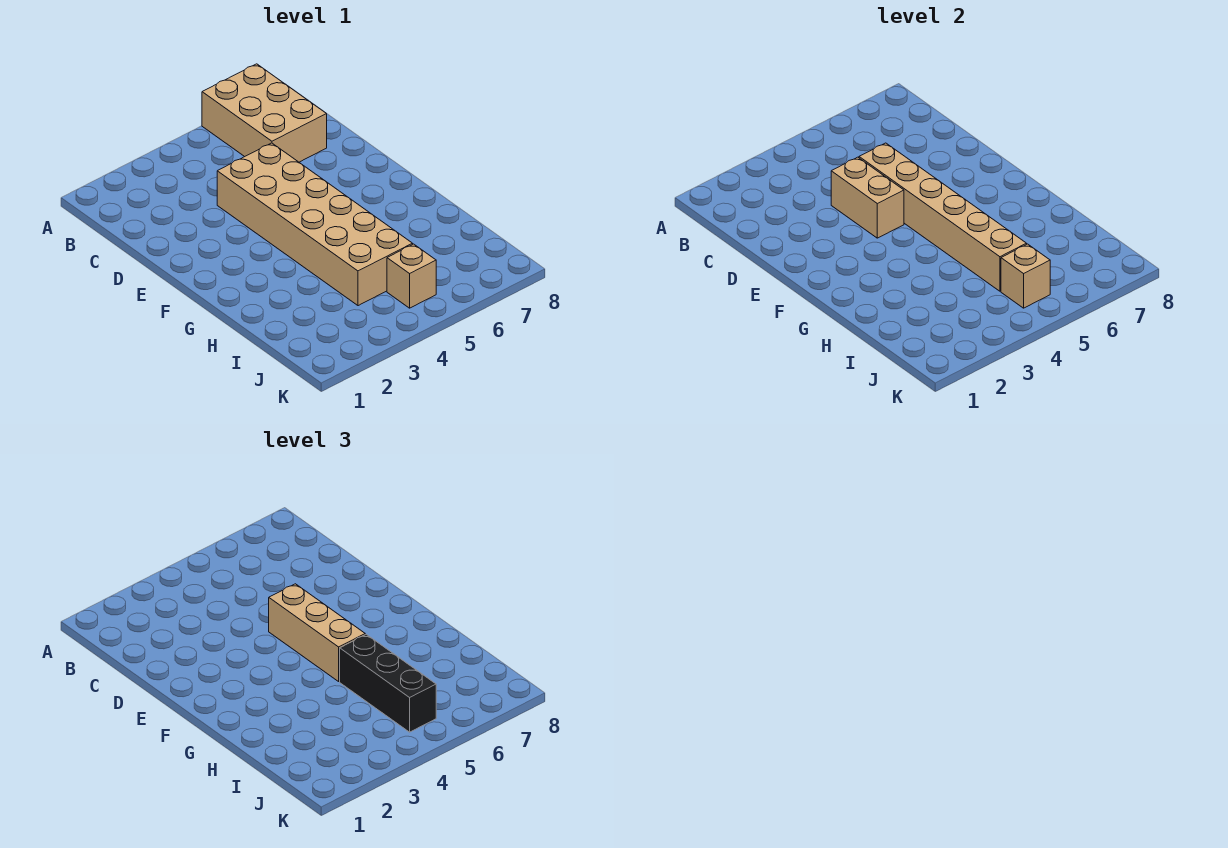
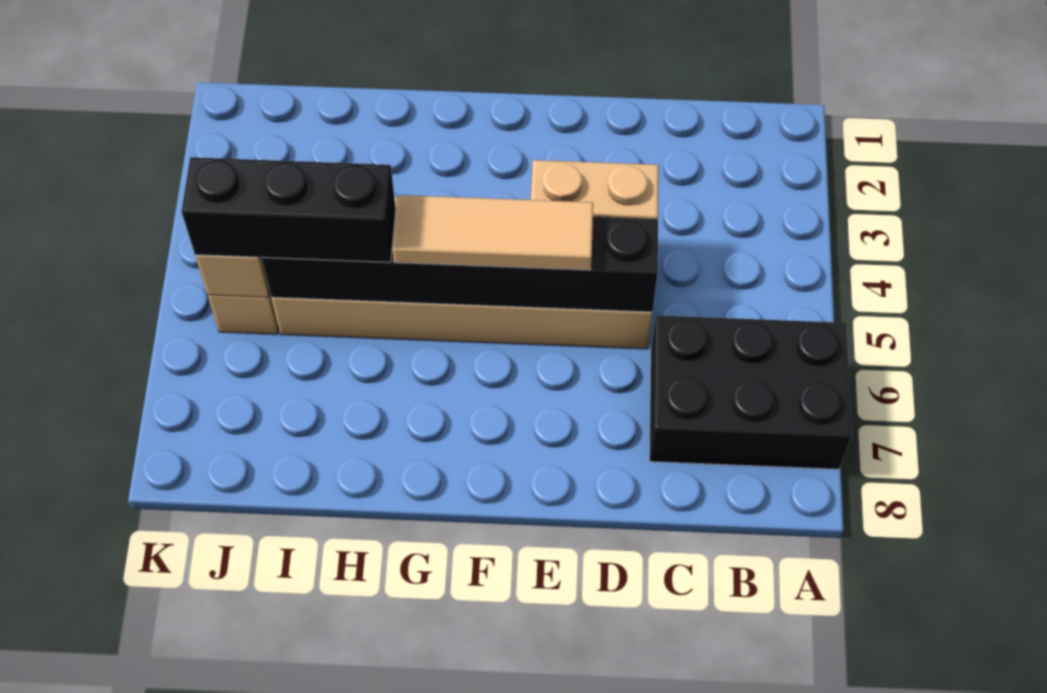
tan brick A6:C7 level 1 -> black brick A6:C7 level 1
tan brick D5:I5 level 2 -> black brick D5:I5 level 2
tan brick E5:G5 level 3 -> tan tile E5:G5 level 3

